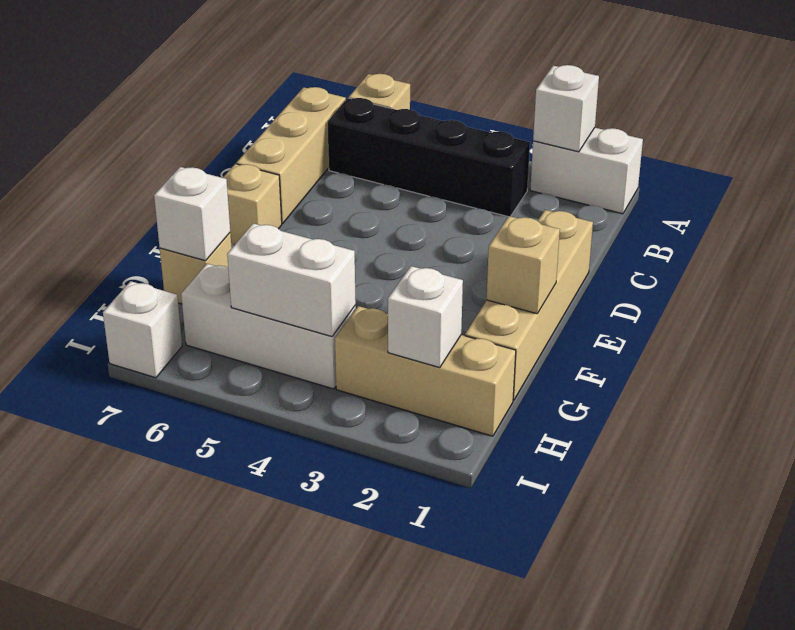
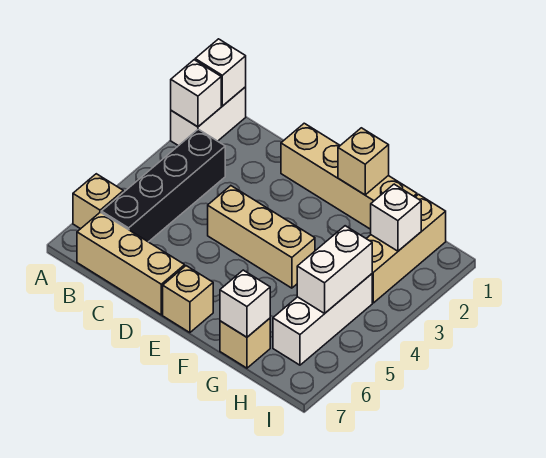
none -> tan brick D4:F4 level 1
white brick I7 level 1 -> white brick A1 level 2

